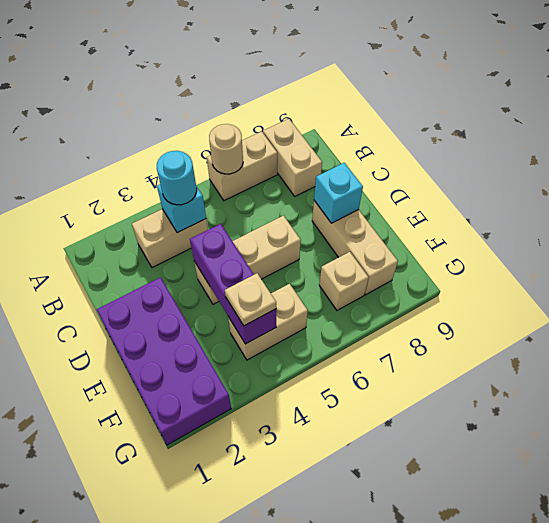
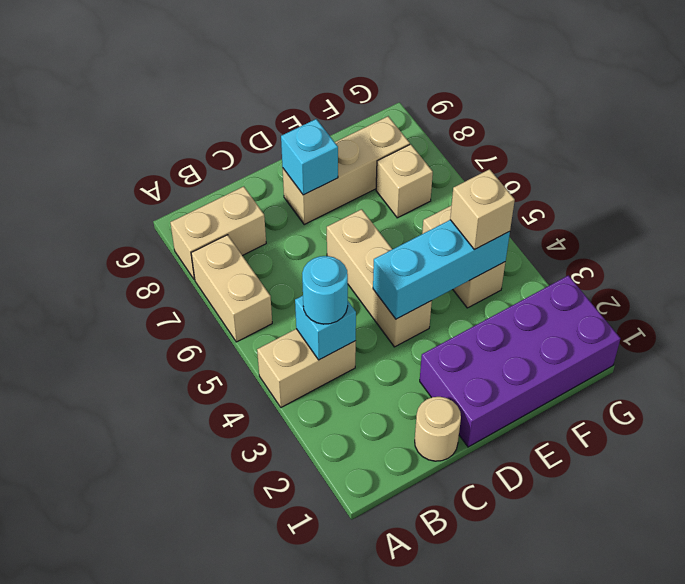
tan round brick A6 level 2 -> tan round brick C1 level 1
tan brick B3:B4 level 1 -> tan brick A4:B4 level 1
purple brick D4:F4 level 2 -> cyan brick D4:F4 level 2
tan plate F4 level 3 -> tan brick F4 level 3

